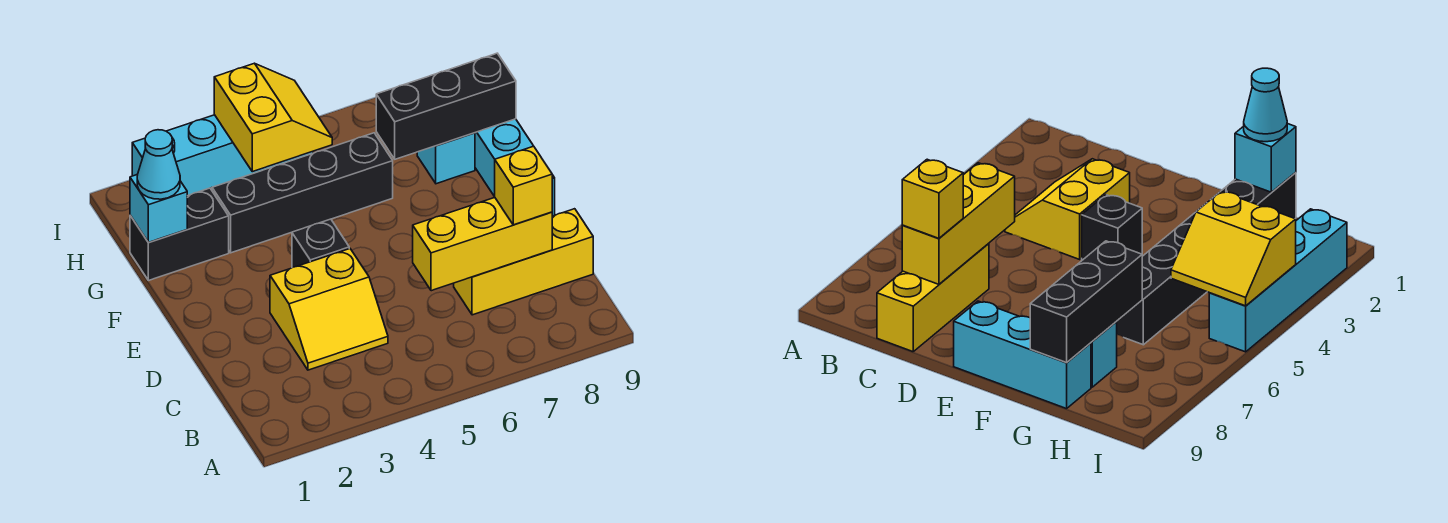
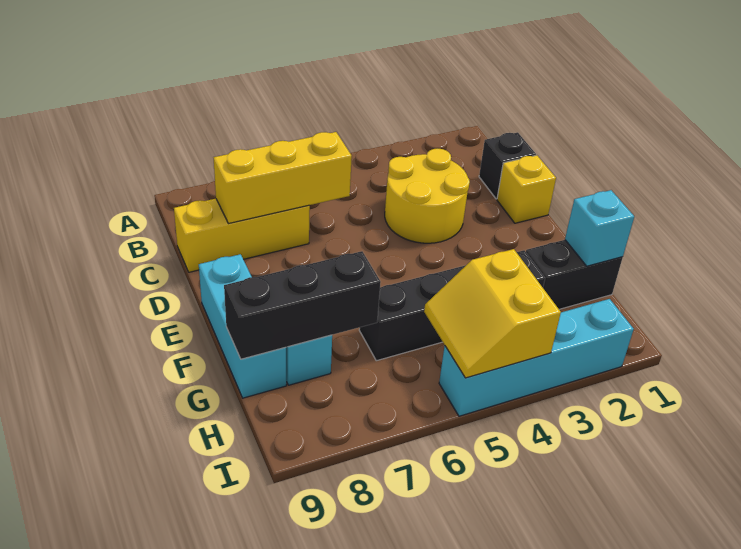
yellow slope C3:D4 level 1 top D -> yellow round brick C3:D4 level 1
yellow brick C8 level 3 -> yellow brick D1 level 1
black brick E4 level 1 -> black brick C1 level 1
cyan cone G1 level 3 -> none

